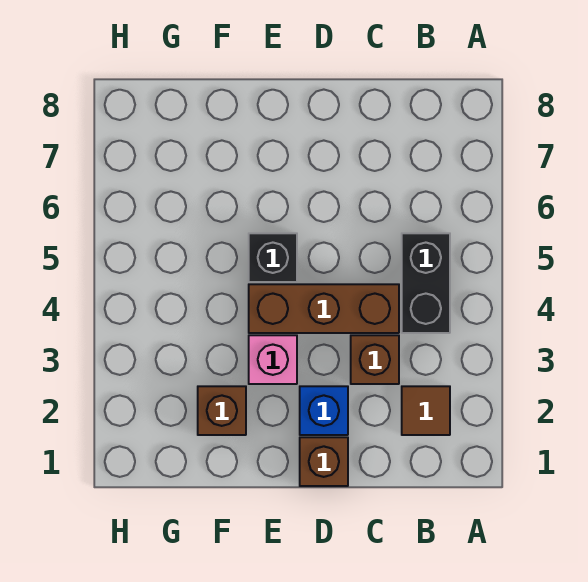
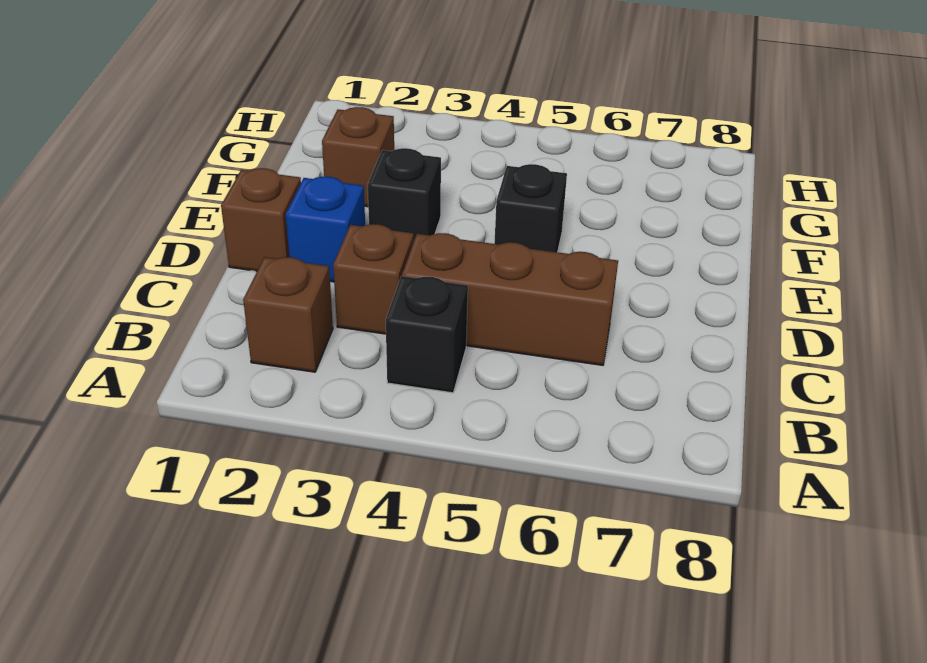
brown tile B2 level 1 -> brown brick B2 level 1
black brick B4:B5 level 1 -> black brick B4 level 1
brown brick C4:E4 level 1 -> brown brick C4:C6 level 1
pink brick E3 level 1 -> black brick E3 level 1

